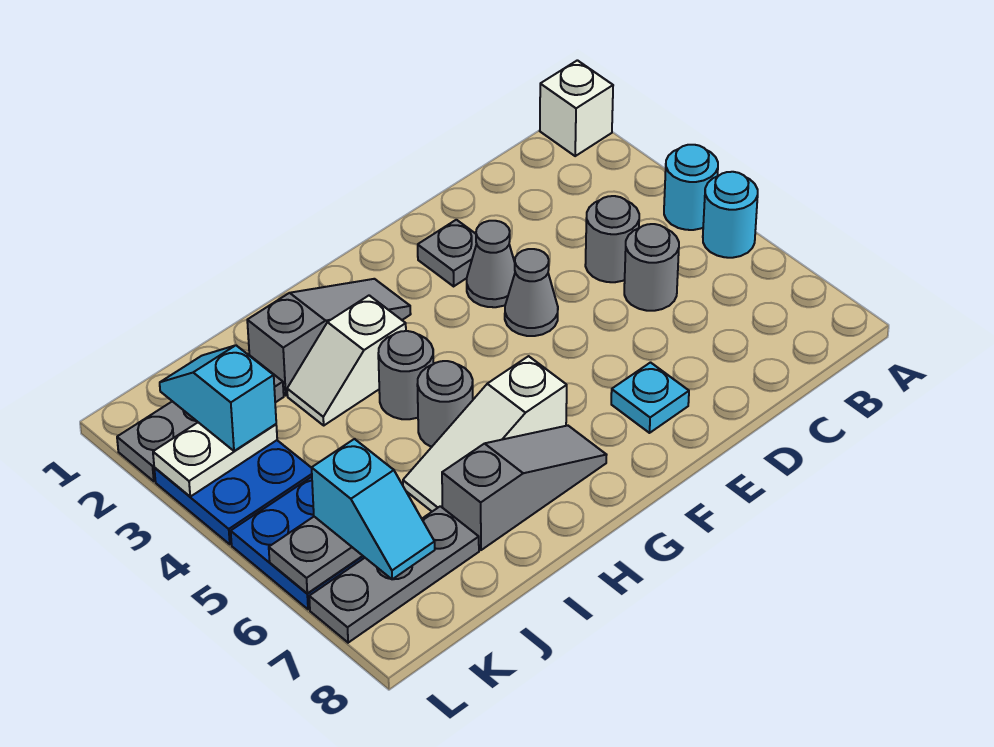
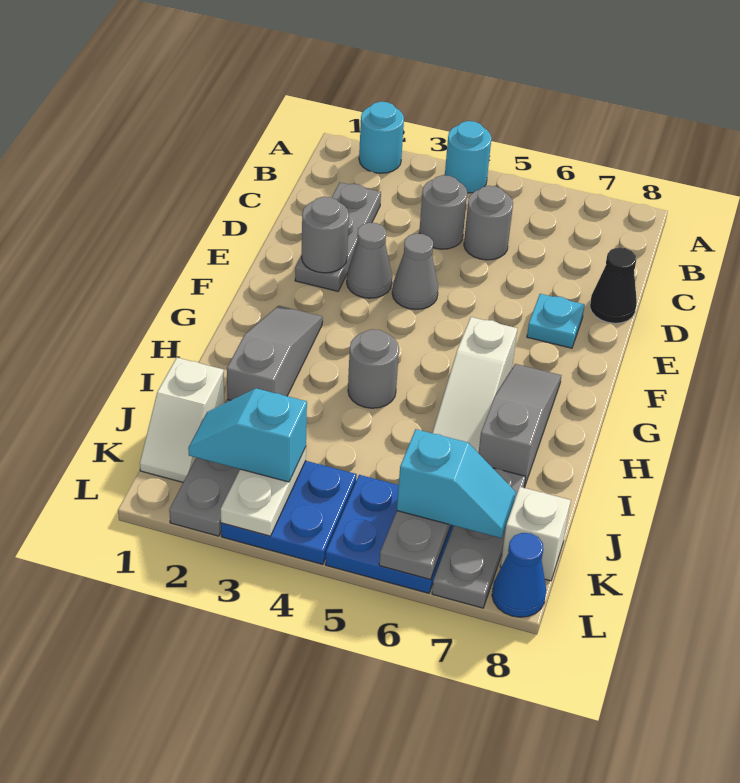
white brick A1 level 1 -> white brick K8 level 1
cyan round brick A5 level 1 -> cyan round brick A2 level 1
none -> black cone D8 level 1
grey plate E2 level 1 -> grey plate C2:E2 level 1
white slope H3:I3 level 1 top H -> white slope J1:K1 level 1 top J
grey round brick H5 level 1 -> grey round brick E2 level 2
none -> blue cone L8 level 1

